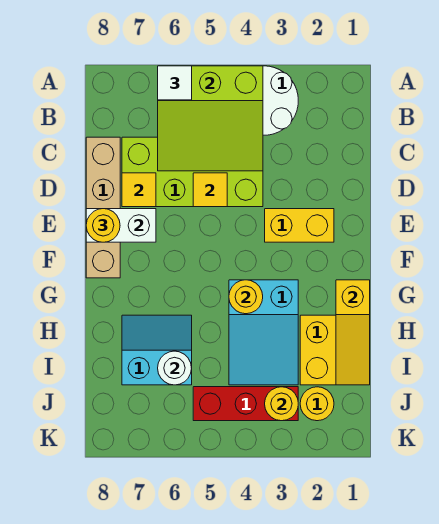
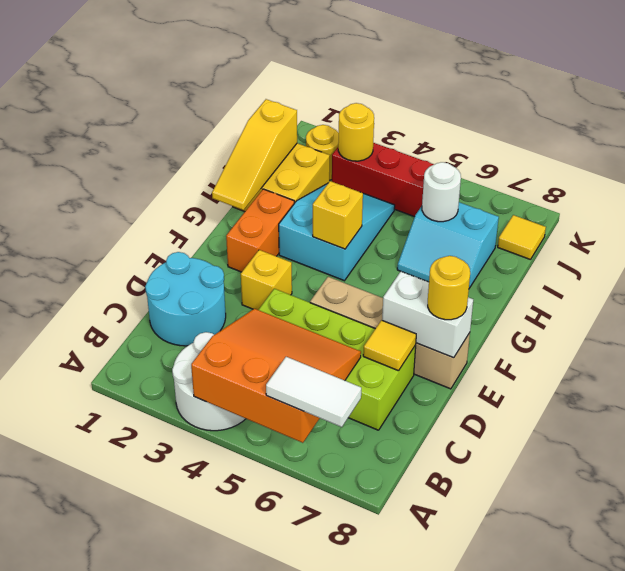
lime slope A4:C6 level 2 top A -> orange slope A4:C6 level 2 top A
white tile A6 level 3 -> white tile A6:A7 level 3
none -> cyan round brick C1:D2 level 1
tan brick C8:F8 level 1 -> tan brick E5:E8 level 1
yellow tile D5 level 2 -> yellow tile J8 level 1
yellow brick E2:E3 level 1 -> yellow brick E3 level 1
none -> orange brick F2:G2 level 1
yellow slope G1:I1 level 2 top G -> yellow slope G1:I1 level 2 top I
yellow round brick G4 level 2 -> yellow brick G4 level 2

